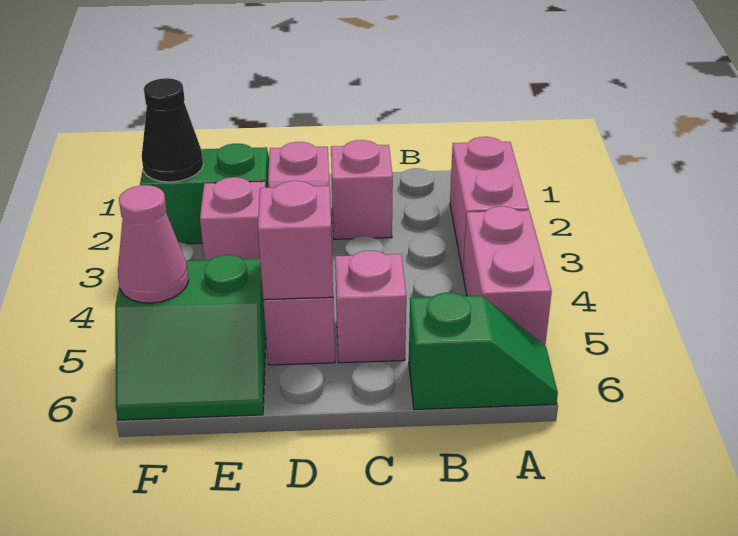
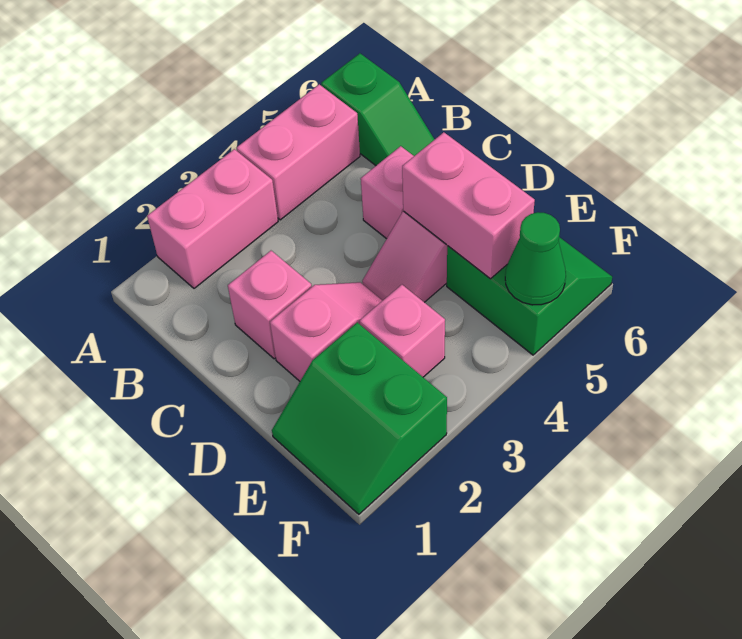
green slope A6:B6 level 1 top B -> green slope A6:B6 level 1 top A
pink brick D5 level 2 -> pink brick D5:E5 level 2
black cone F2 level 2 -> none
pink cone F5 level 2 -> green cone F5 level 2

